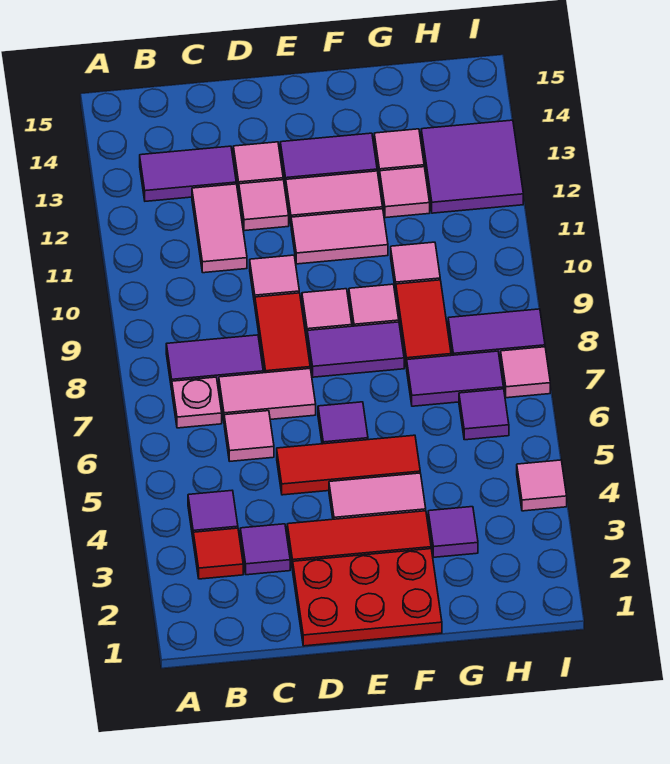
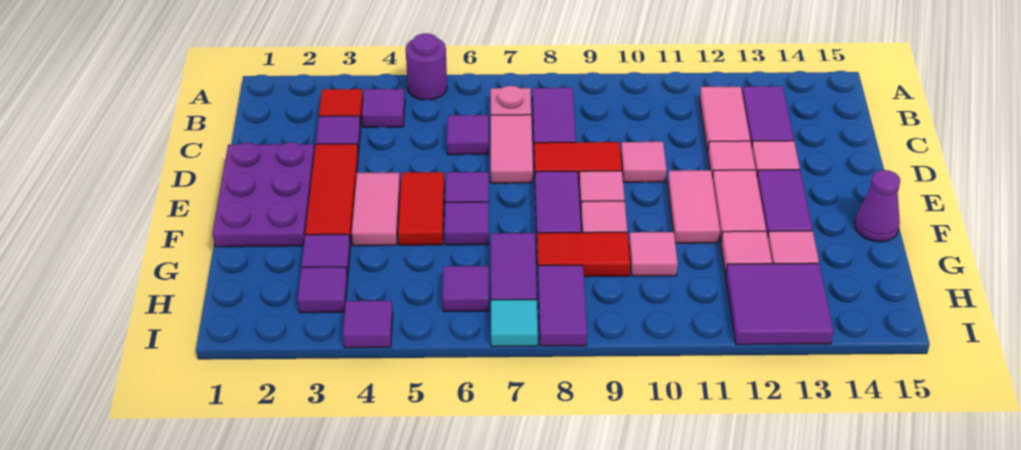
none -> purple round brick A5 level 1
pink tile C6 level 1 -> purple tile C6 level 1
pink tile C11:C12 level 1 -> pink tile B12:C12 level 1
red plate D1:F2 level 1 -> purple plate D1:F2 level 1
red tile D5:F5 level 1 -> red tile E5:F5 level 1
none -> purple tile F6 level 1
none -> purple cone F15 level 1
none -> purple tile H3 level 1
pink tile I4 level 1 -> purple tile I4 level 1
pink tile I7 level 1 -> cyan tile I7 level 1

